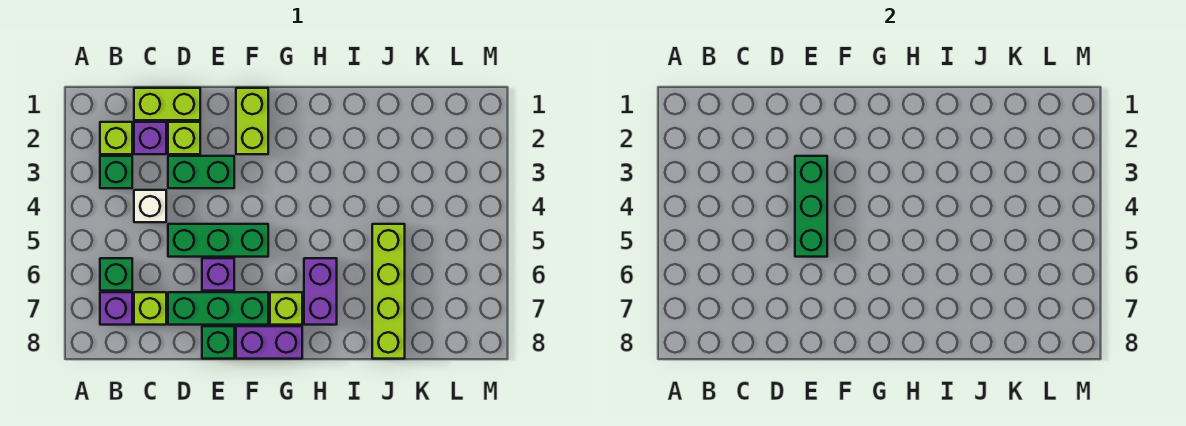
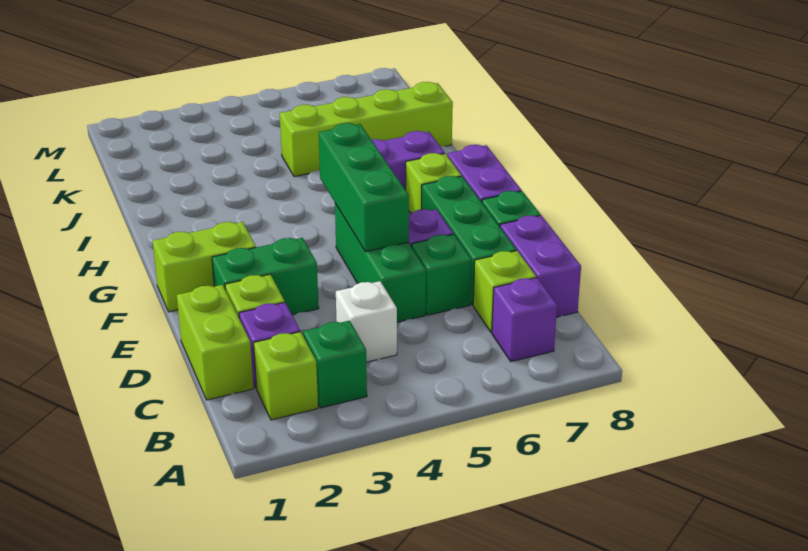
green brick B6 level 1 -> green brick D6 level 1
none -> purple brick C8:D8 level 1
green brick D3:E3 level 1 -> green brick E2:E3 level 1
green brick E3:E5 level 2 -> green brick E5:G5 level 2

